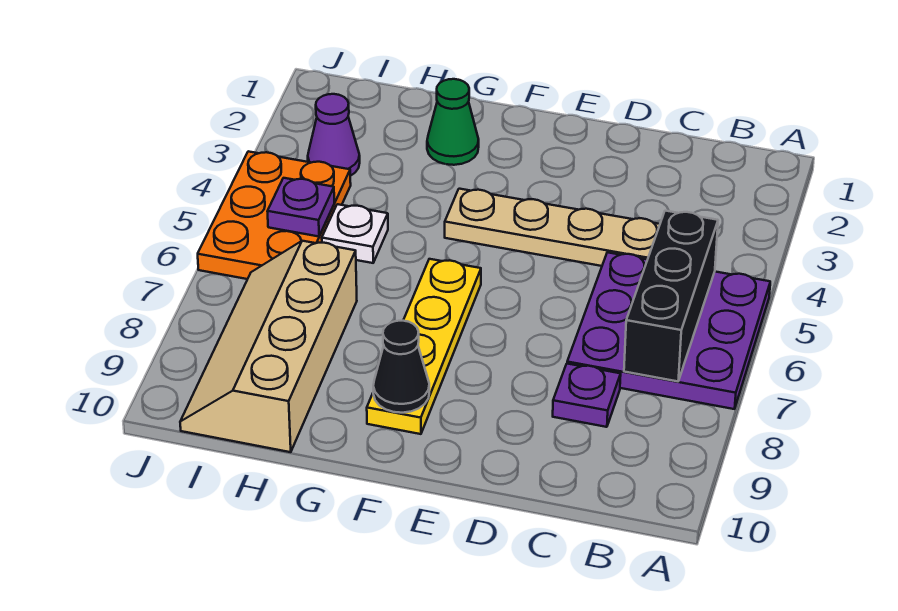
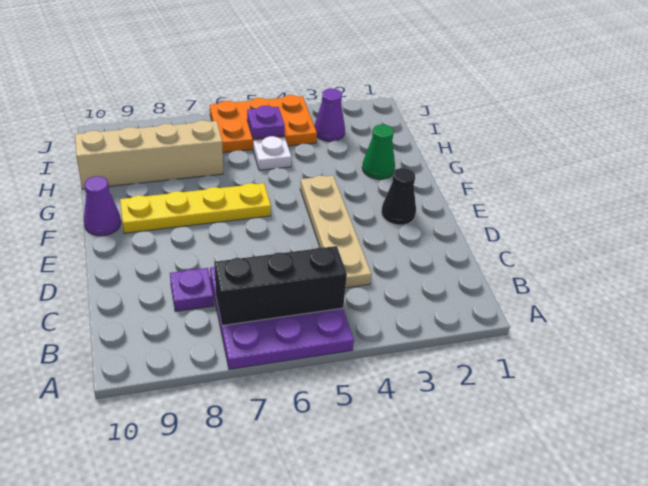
black cone F9 level 2 -> black cone E2 level 1
none -> purple cone F10 level 1

